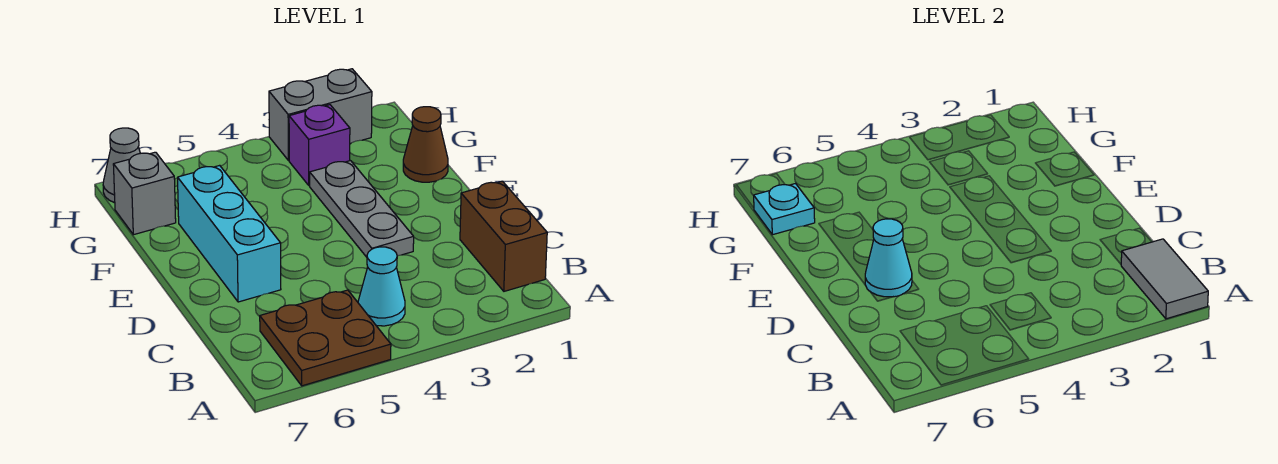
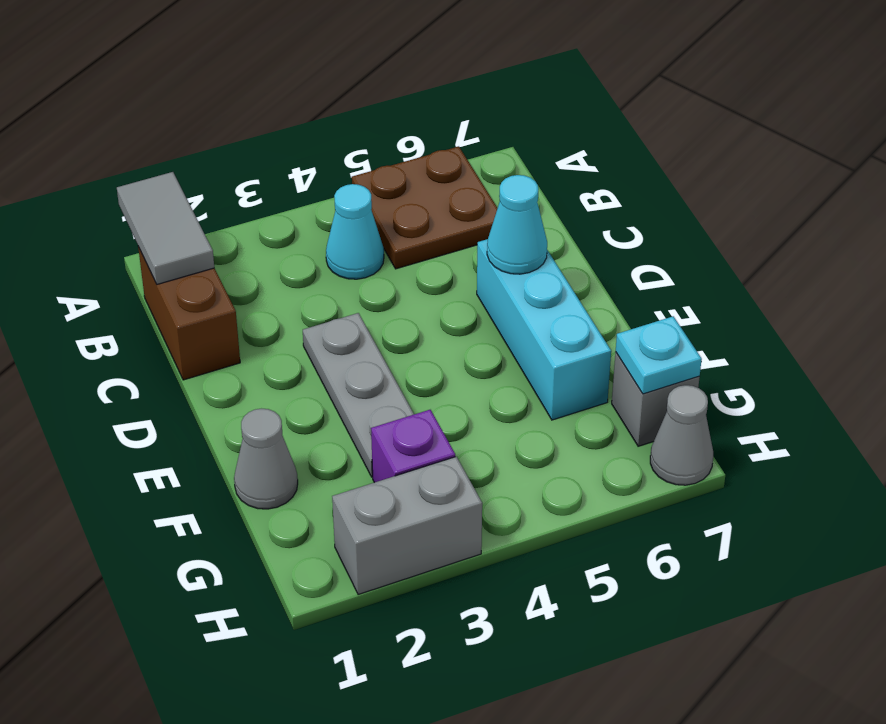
brown cone F1 level 1 -> grey cone F1 level 1

